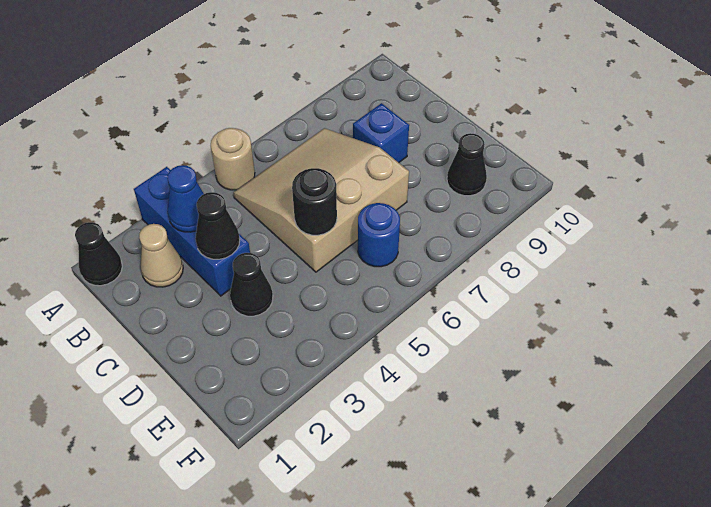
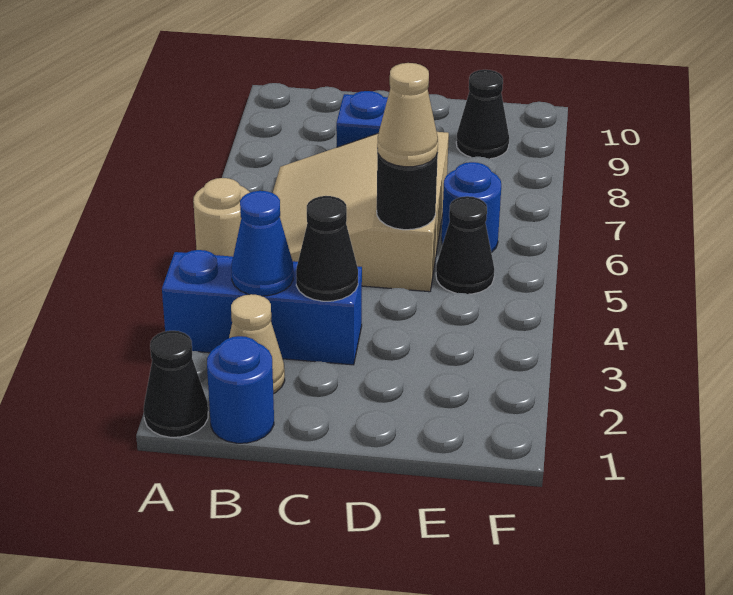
none -> blue round brick B1 level 1
black cone D3 level 1 -> black cone E5 level 1
none -> tan cone D5 level 3

